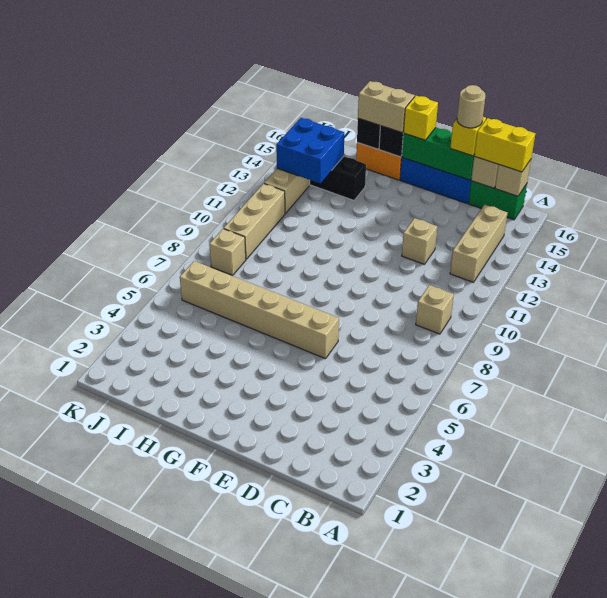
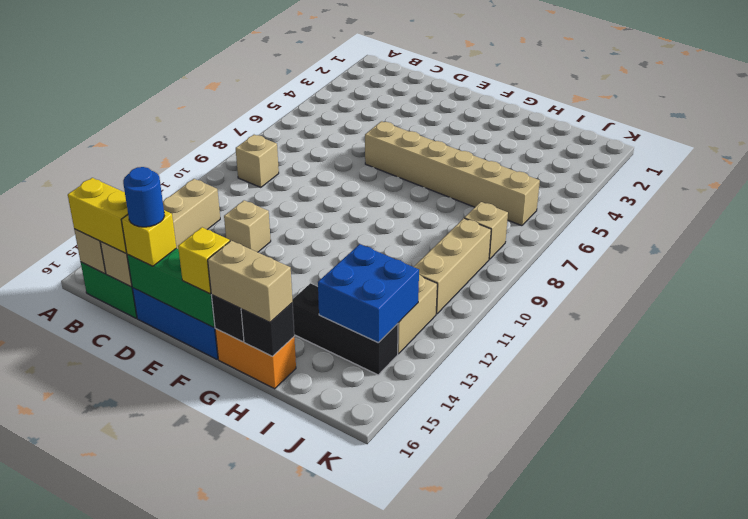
tan round brick D16 level 4 -> blue round brick D16 level 4

